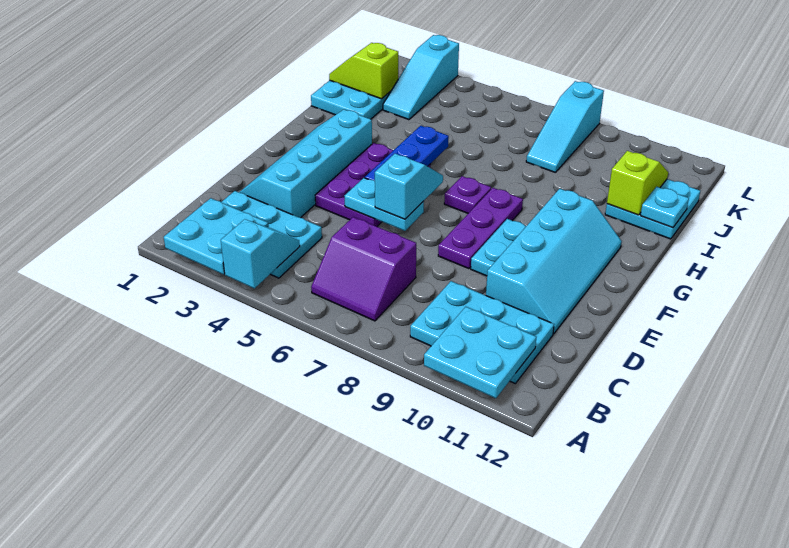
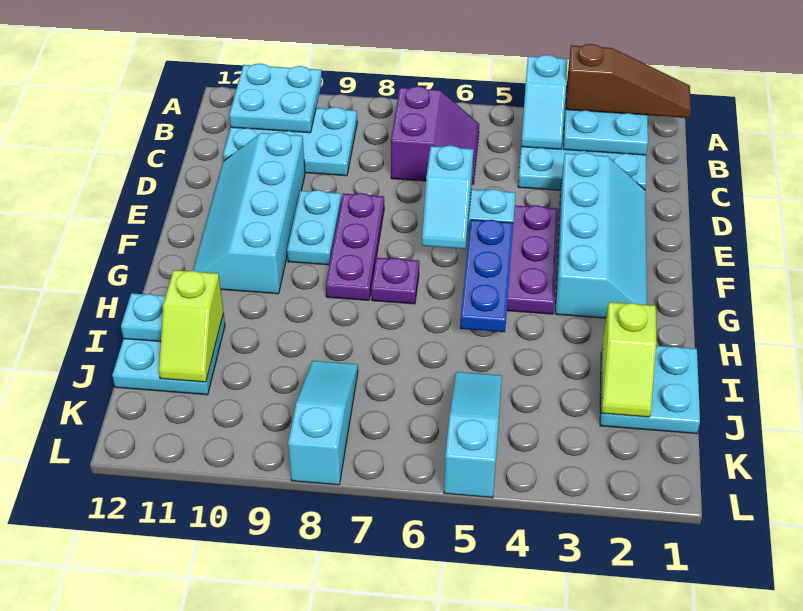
none -> brown slope A1:A3 level 3 top 3
purple slope B6:C7 level 1 top C -> purple slope B6:C7 level 1 top 7
lime slope J1:J2 level 2 top 2 -> lime slope I2:J2 level 2 top I
cyan slope J3:L3 level 1 top L -> cyan slope J5:L5 level 1 top L

